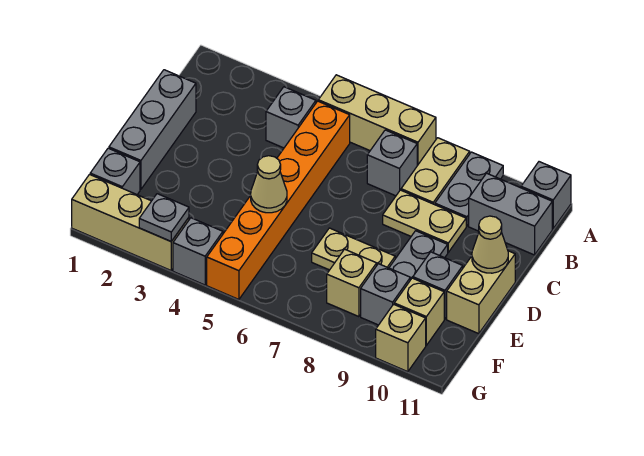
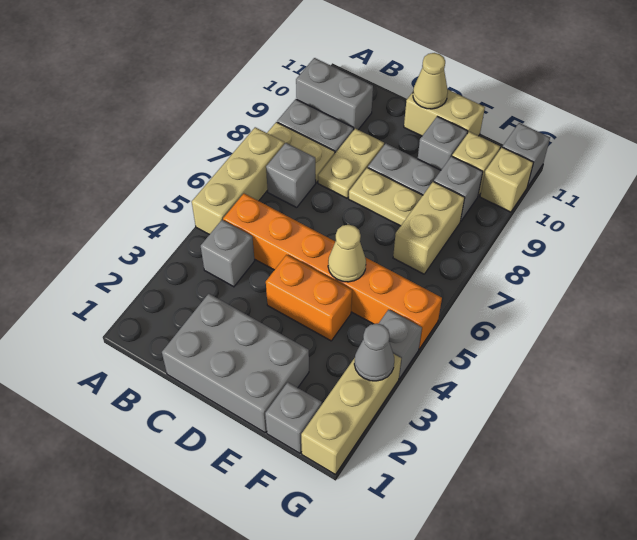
grey brick A11 level 1 -> grey brick G11 level 1
grey brick B10:B11 level 1 -> grey brick A10:B10 level 1
grey brick C1:E1 level 1 -> grey brick C1:E2 level 1
none -> orange brick D4:E4 level 1
tan plate E7:E8 level 1 -> tan plate D8:E8 level 1
tan brick F8 level 1 -> tan brick F7:F8 level 1
grey plate G3 level 2 -> grey cone G3 level 2

